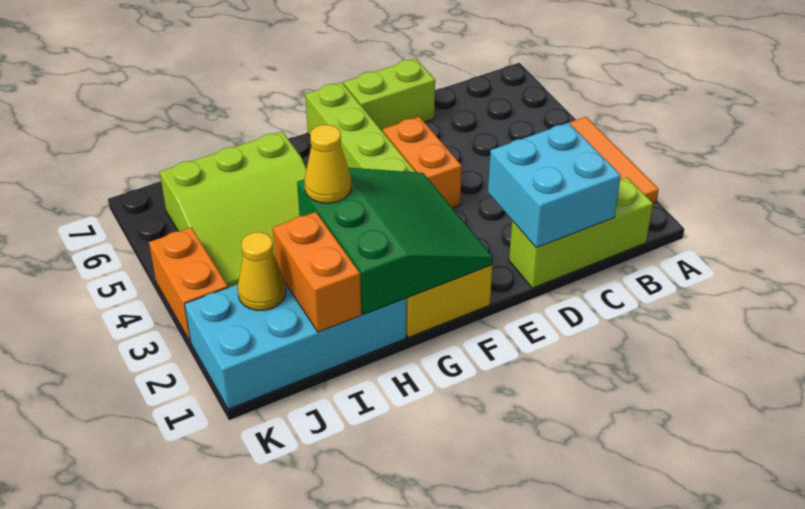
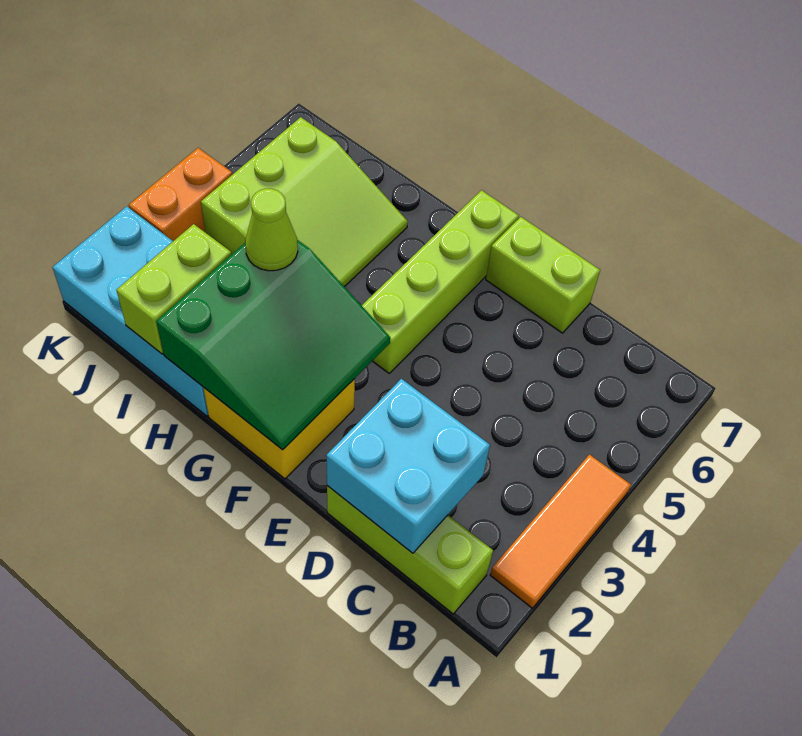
orange brick E4:E5 level 1 -> none
yellow cone H3 level 3 -> lime cone H3 level 3
lime slope H4:J6 level 1 top 6 -> lime slope H4:J6 level 1 top J
orange brick I1:I2 level 2 -> lime brick I1:I2 level 2
yellow cone J2 level 2 -> none

